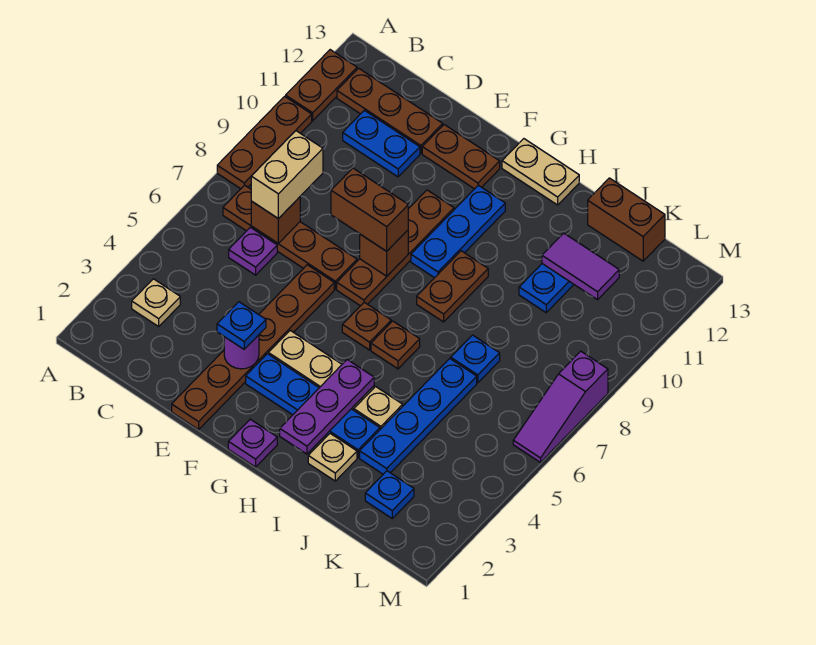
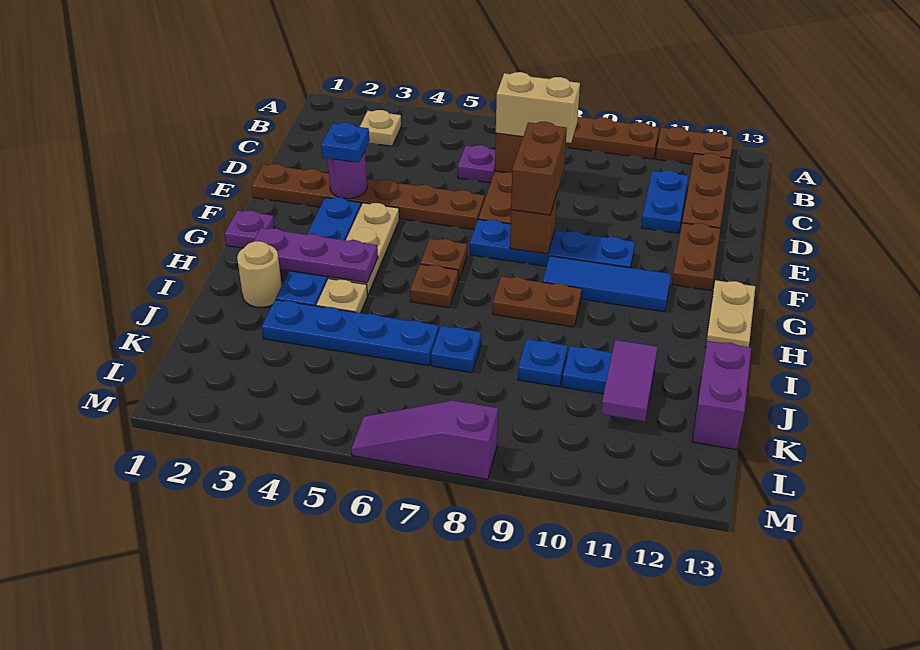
brown plate F7:F10 level 1 -> blue plate F7:F10 level 1
blue plate G9:G11 level 1 -> blue tile G9:G11 level 1
tan plate I2 level 1 -> tan round brick I2 level 1
brown brick J13:K13 level 1 -> purple brick J13:K13 level 1
blue plate K2 level 1 -> blue plate J9 level 1

